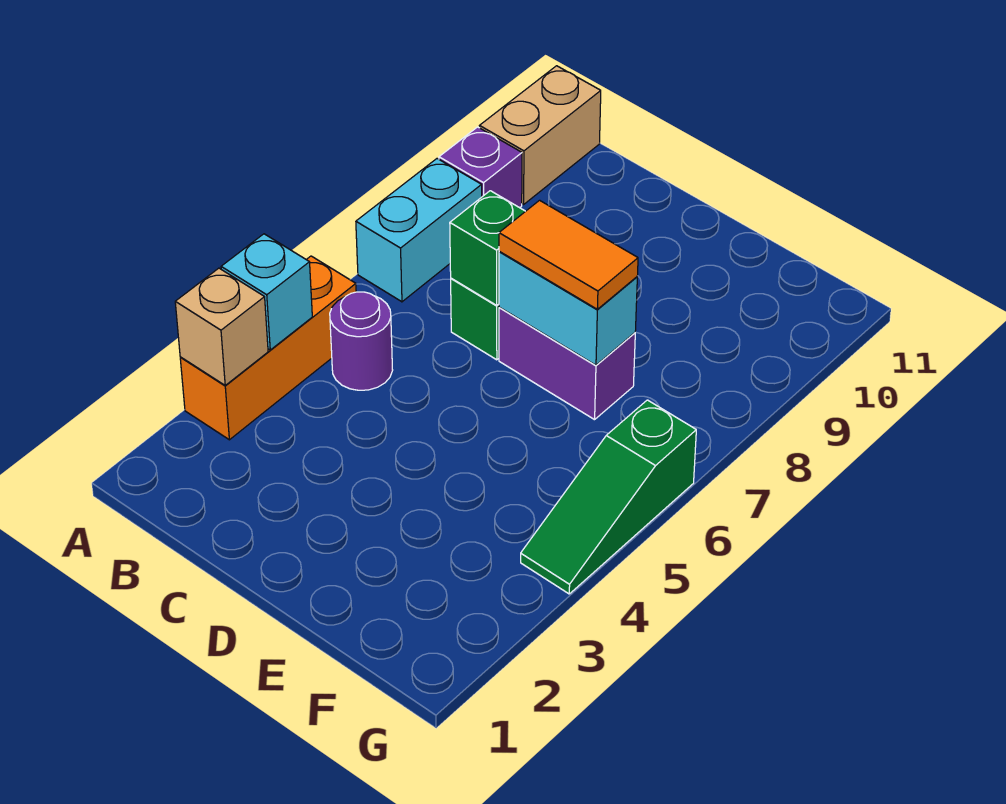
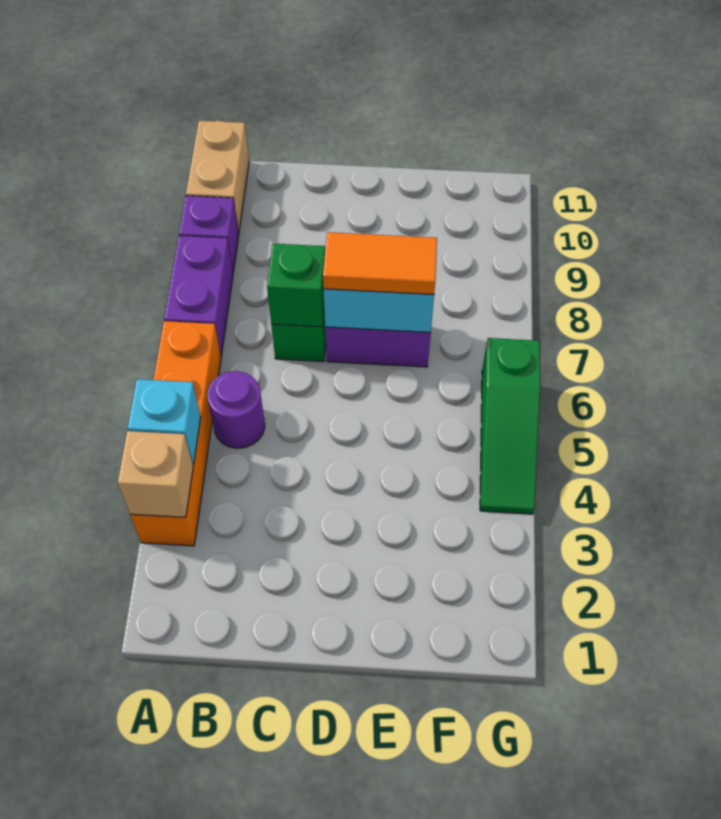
orange brick A3:A5 level 1 -> orange brick A3:A6 level 1
cyan brick A7:A8 level 1 -> purple brick A7:A8 level 1

